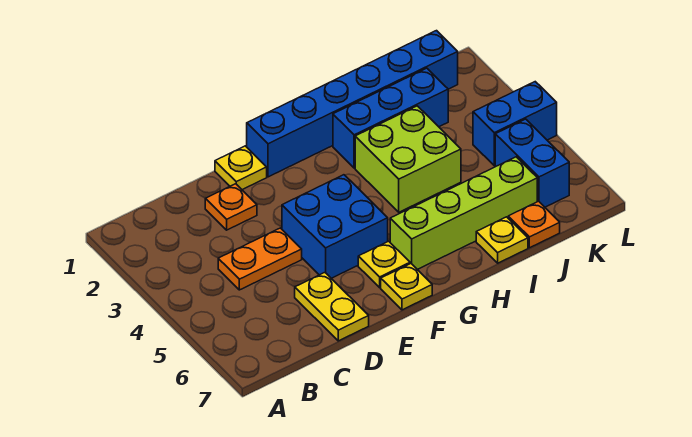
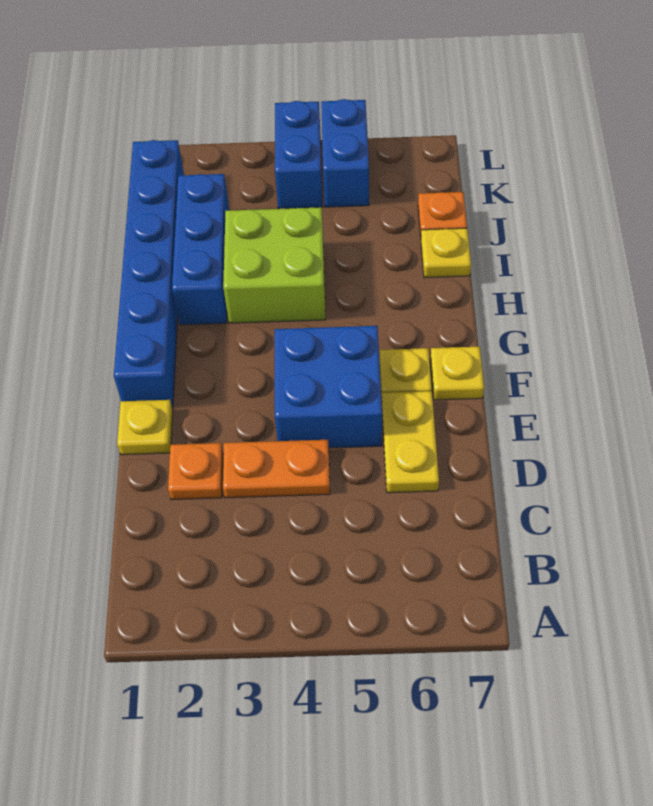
orange plate C4:D4 level 1 -> orange plate D3:D4 level 1
yellow plate D6:D7 level 1 -> yellow plate D6:E6 level 1
lime brick G6:J6 level 1 -> none
blue brick K5:K6 level 1 -> blue brick K5:L5 level 1

